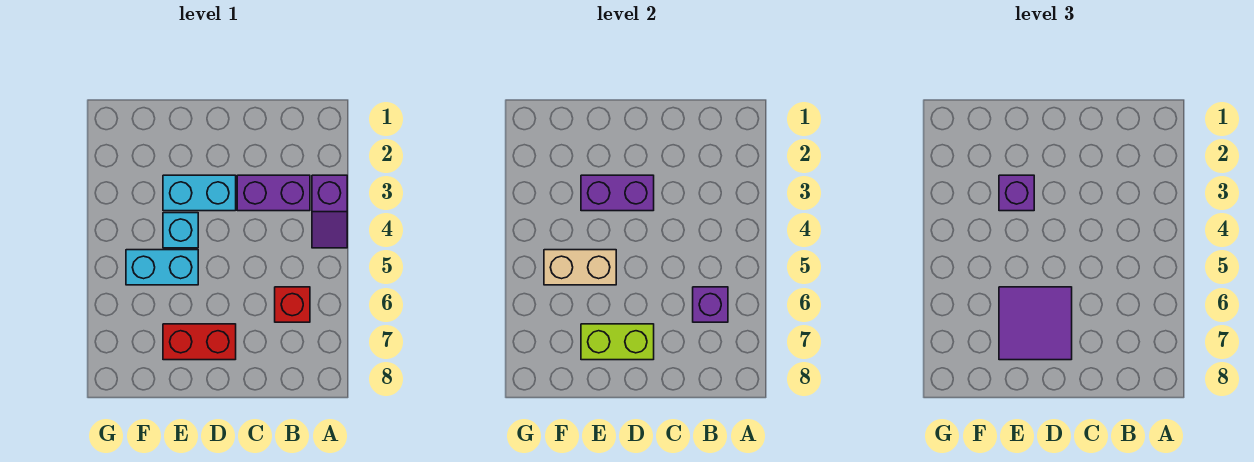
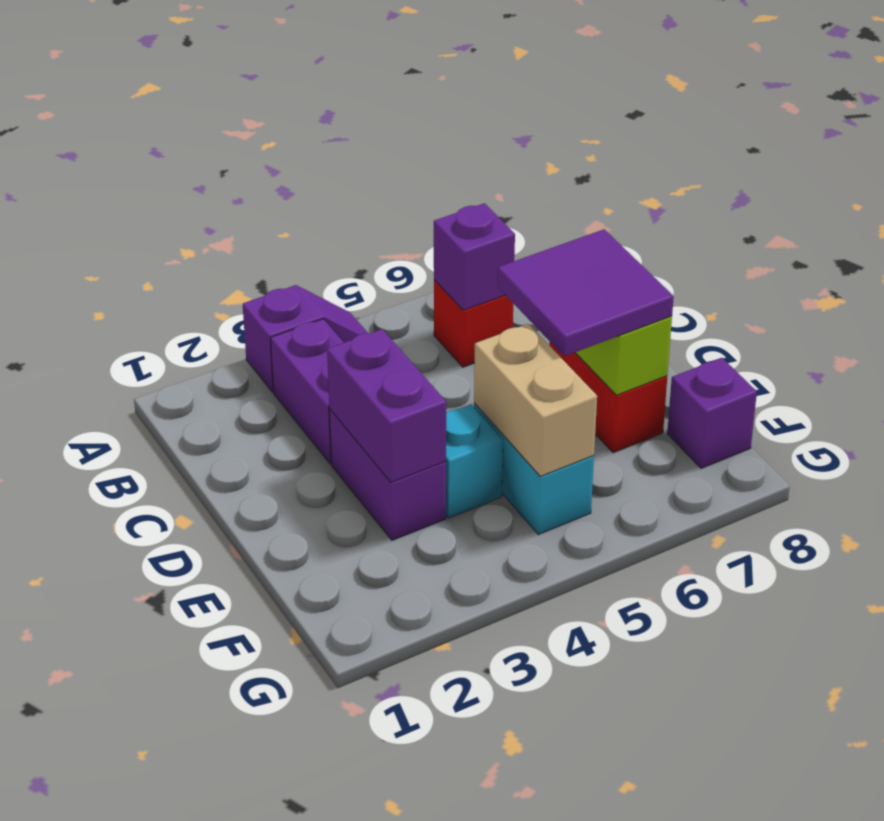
cyan brick D3:E3 level 1 -> purple brick D3:E3 level 1
purple brick E3 level 3 -> purple brick F8 level 1

